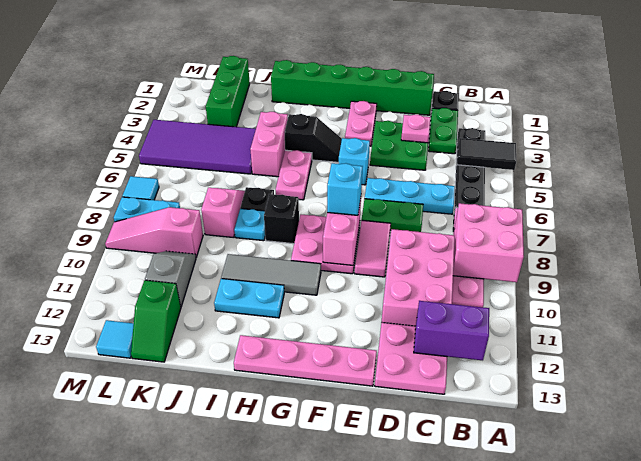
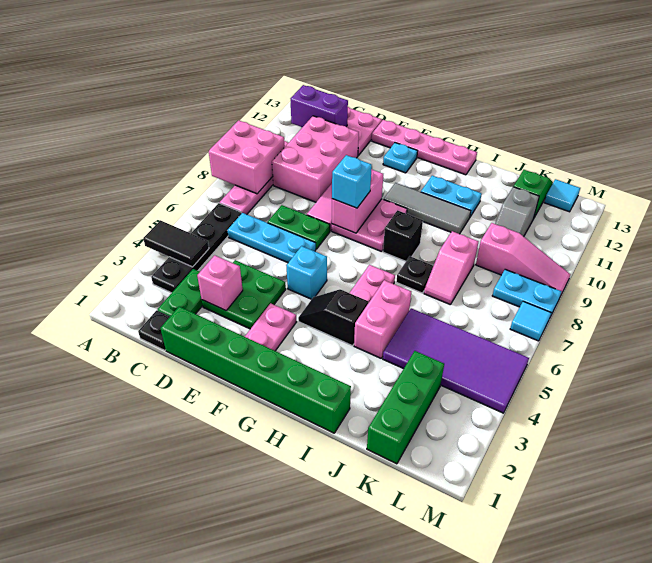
pink plate D3 level 2 -> pink brick D3 level 2
cyan plate I8 level 1 -> cyan plate F12 level 1

